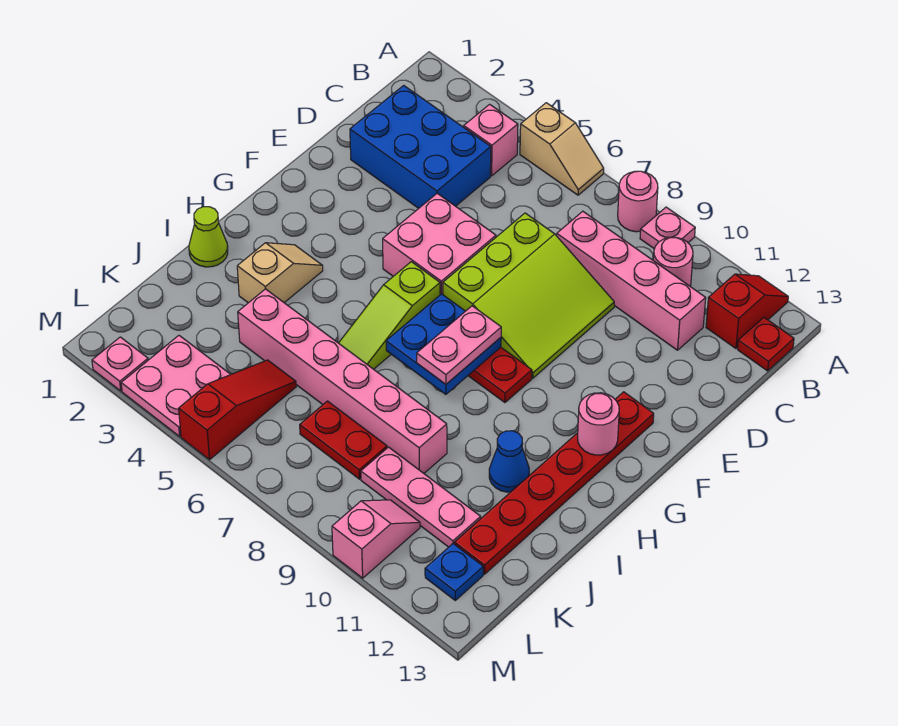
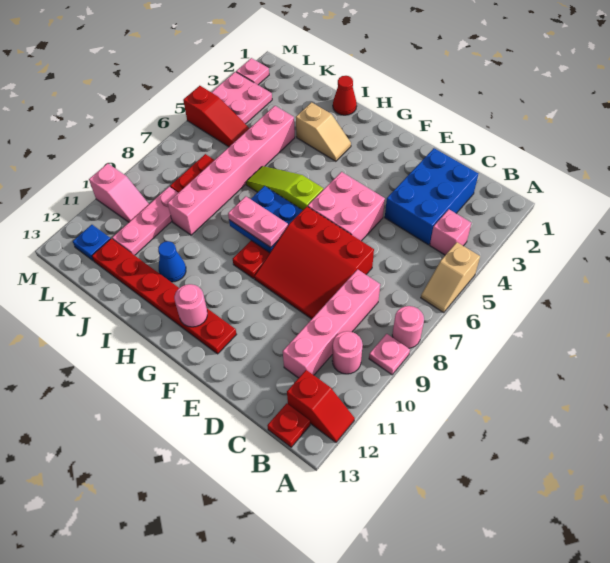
lime slope D7:F9 level 1 top 7 -> red slope D7:F9 level 1 top 7
lime cone I1 level 1 -> red cone I1 level 1

